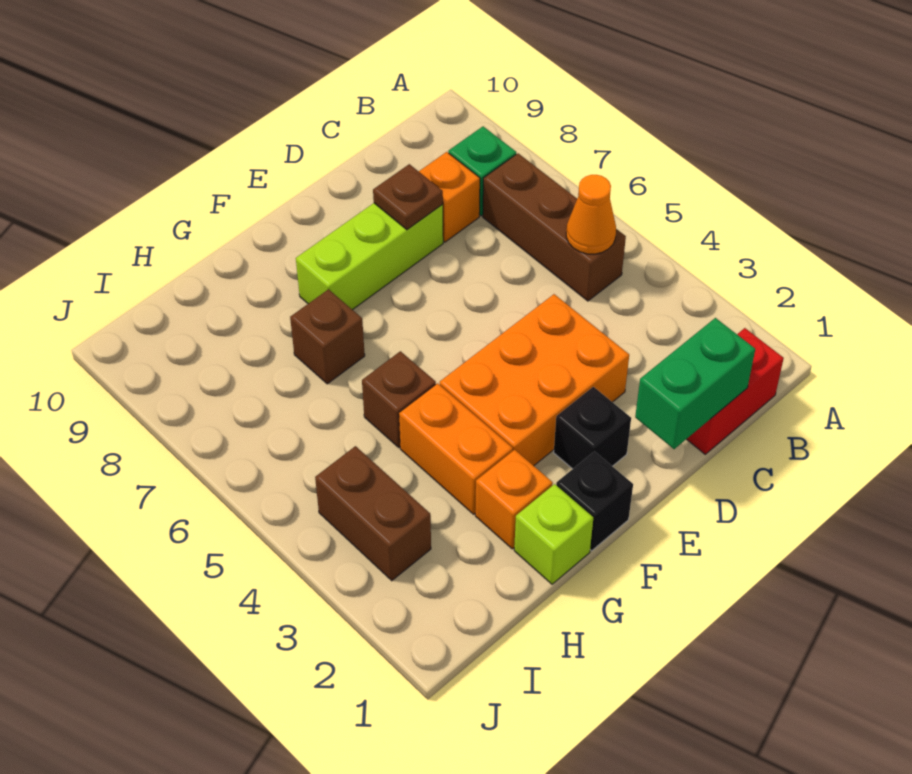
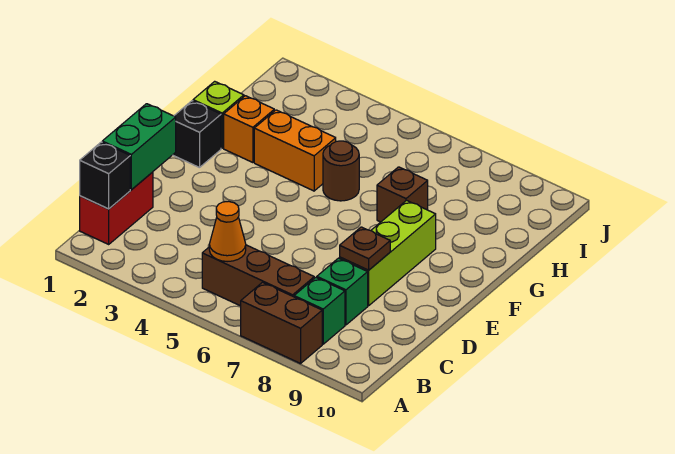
orange brick C8 level 1 -> green brick C8 level 1
orange brick D3:F4 level 1 -> none
black brick E2 level 1 -> black brick B1 level 2
brown brick G5 level 1 -> brown round brick G5 level 1
brown brick I3:I4 level 1 -> brown brick A7:A8 level 1

